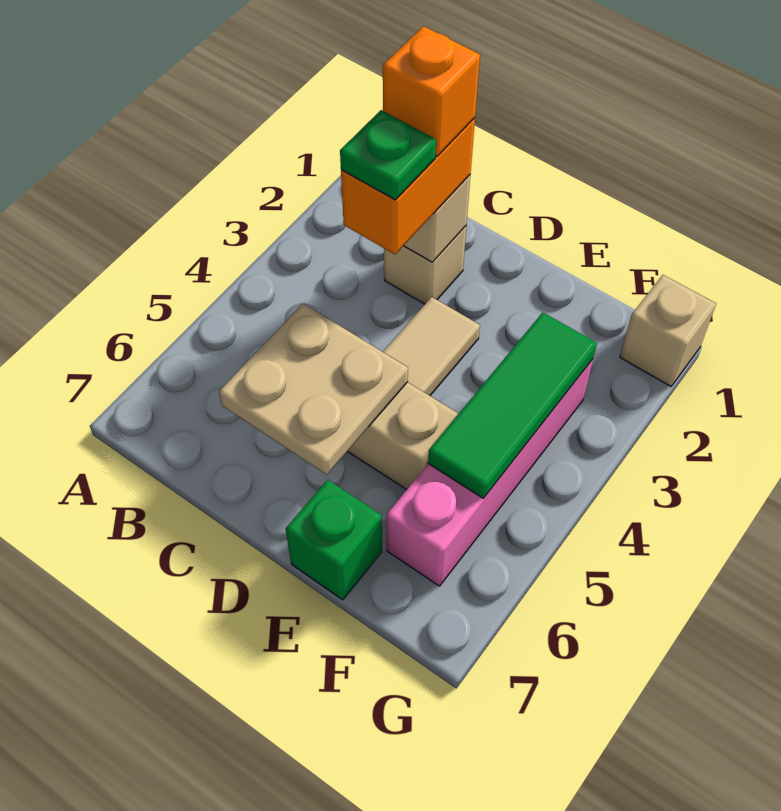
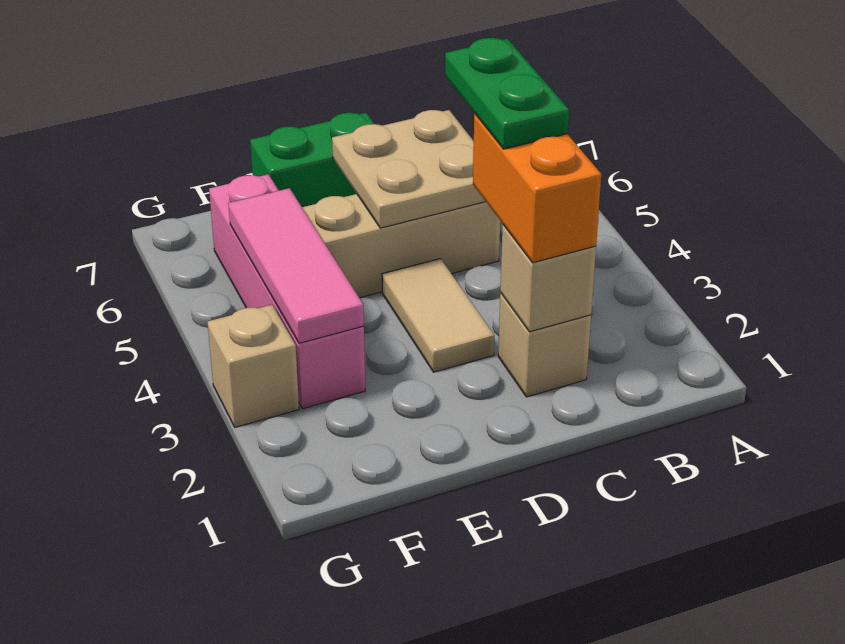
orange brick C2 level 4 -> none
green plate C3 level 4 -> green plate C3:C4 level 4
green brick E7 level 1 -> green brick D7:E7 level 1
green tile F3:F5 level 2 -> pink tile F3:F5 level 2
tan brick G1 level 1 -> tan brick G3 level 1

